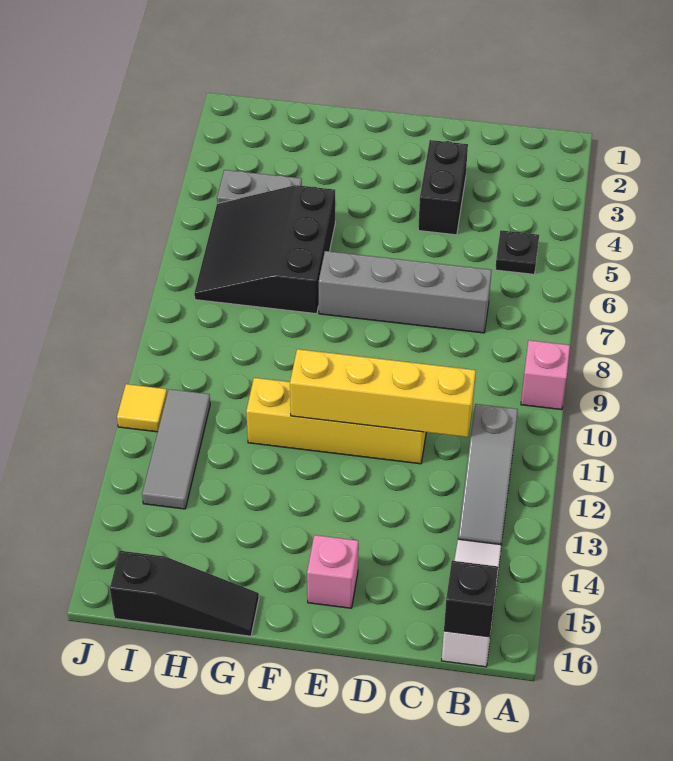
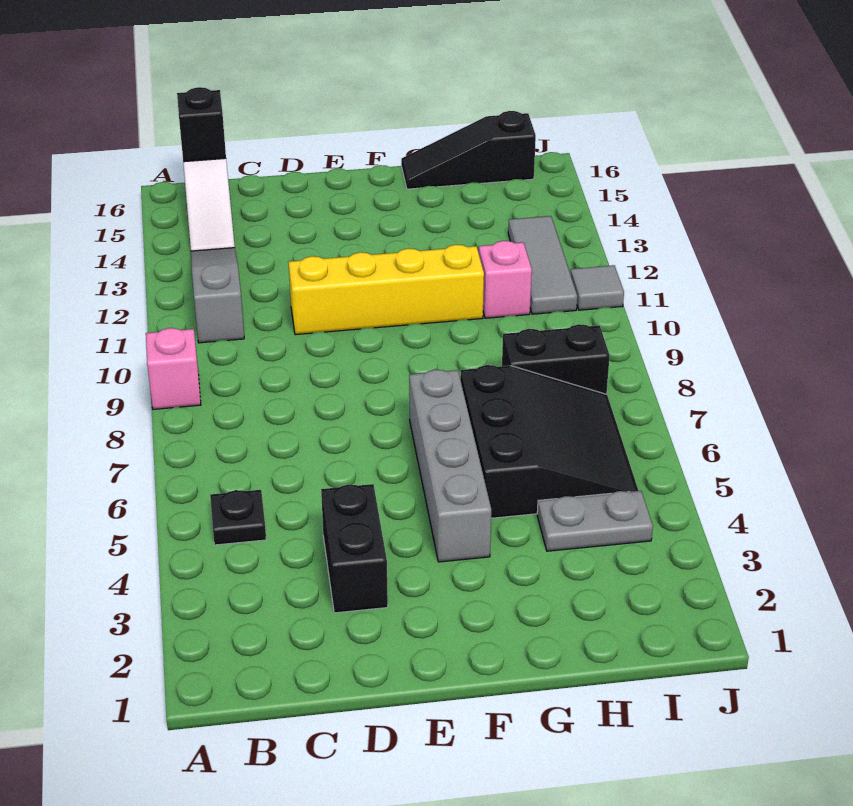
grey brick C7:F7 level 1 -> grey brick F4:F7 level 1
yellow brick C11:F11 level 2 -> none
pink brick E15 level 1 -> pink brick H11 level 1
none -> black brick H8:I8 level 1
yellow tile J11 level 1 -> grey tile J11 level 1

